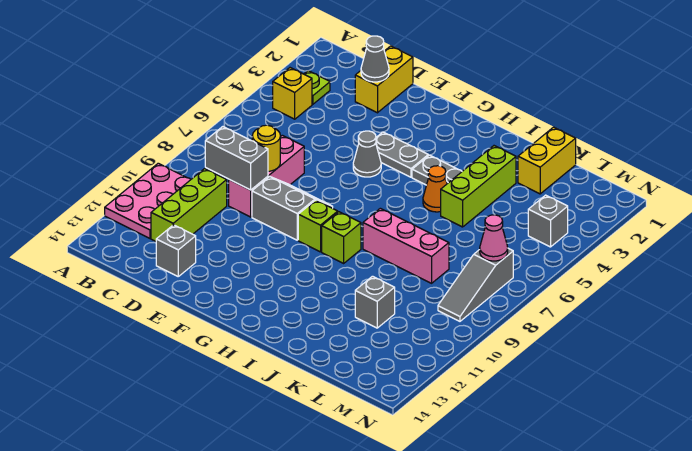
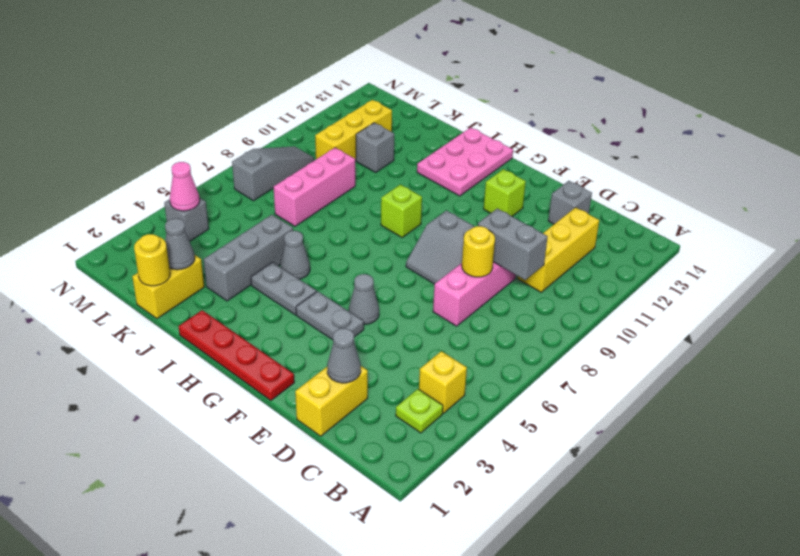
pink plate A10:B12 level 1 -> pink plate H12:I14 level 1
lime brick C10:C12 level 1 -> yellow brick C10:C12 level 1
none -> red plate F1:I1 level 1
lime brick G9 level 1 -> lime brick F12 level 1
orange cone I5 level 1 -> grey cone I5 level 1
pink brick I8:K8 level 1 -> pink brick K7:K9 level 1
lime brick J3:J5 level 1 -> grey brick J3:J5 level 1
none -> yellow round brick K1 level 2
none -> grey cone K2 level 2
none -> yellow brick L10:L12 level 1
pink cone M7 level 2 -> pink cone M4 level 2

